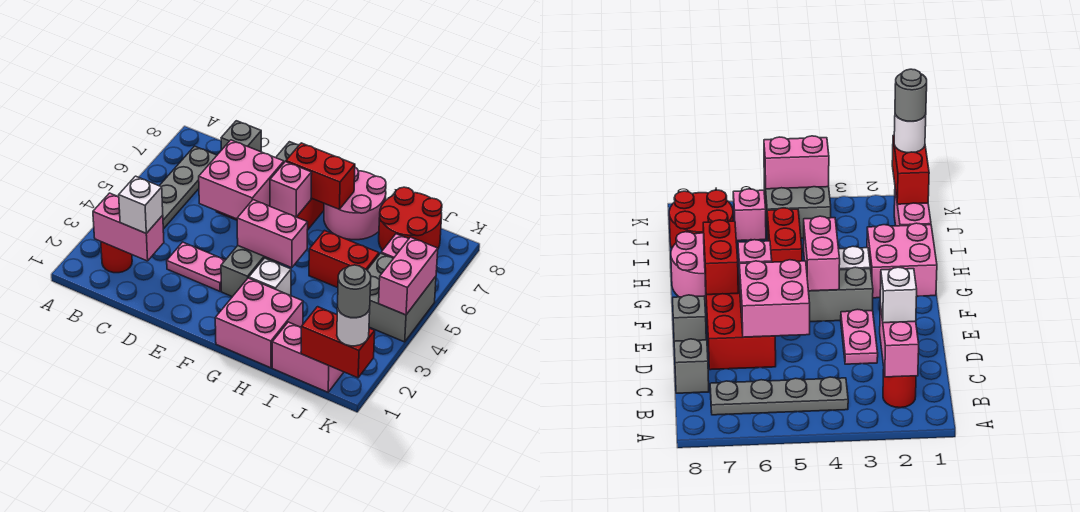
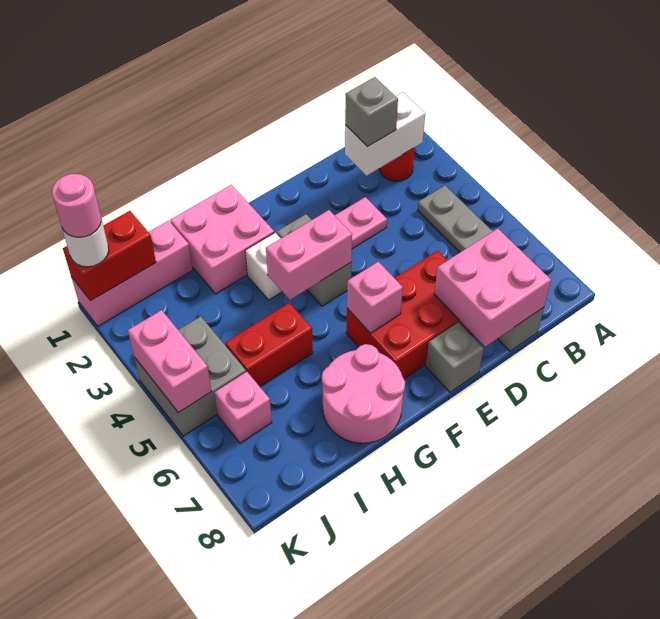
pink brick B2:C2 level 2 -> white brick B2:C2 level 2
white brick C2 level 3 -> grey brick C2 level 3
pink brick D5:E6 level 2 -> pink brick C7:D8 level 2
red brick F7:G7 level 2 -> none
pink brick I1:J1 level 1 -> pink brick I1:K1 level 1
red round brick I7:J8 level 1 -> none
grey round brick K1 level 4 -> pink round brick K1 level 4

